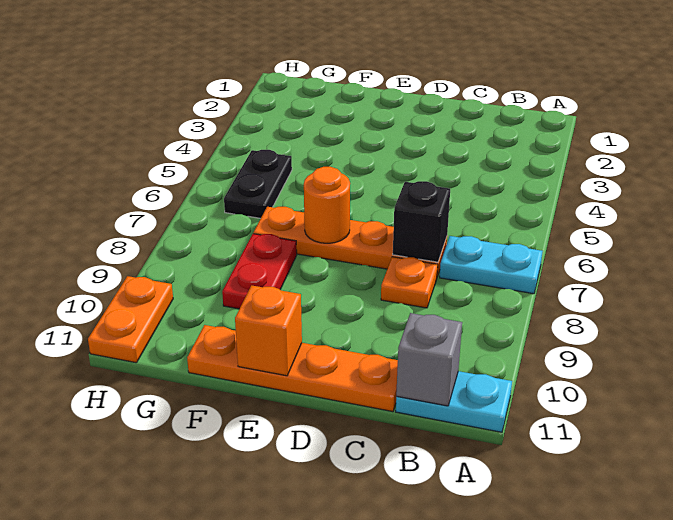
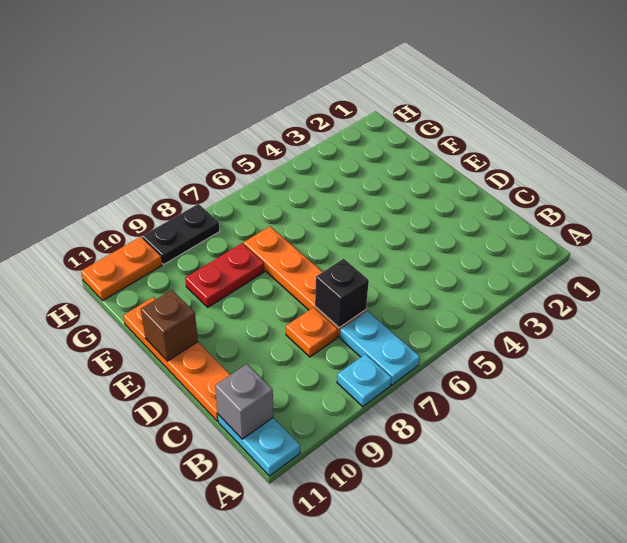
none -> cyan plate A8 level 1
orange round brick E7 level 2 -> none
orange brick E11 level 2 -> brown brick E11 level 2
black plate G5:G6 level 1 -> black plate H8:H9 level 1

